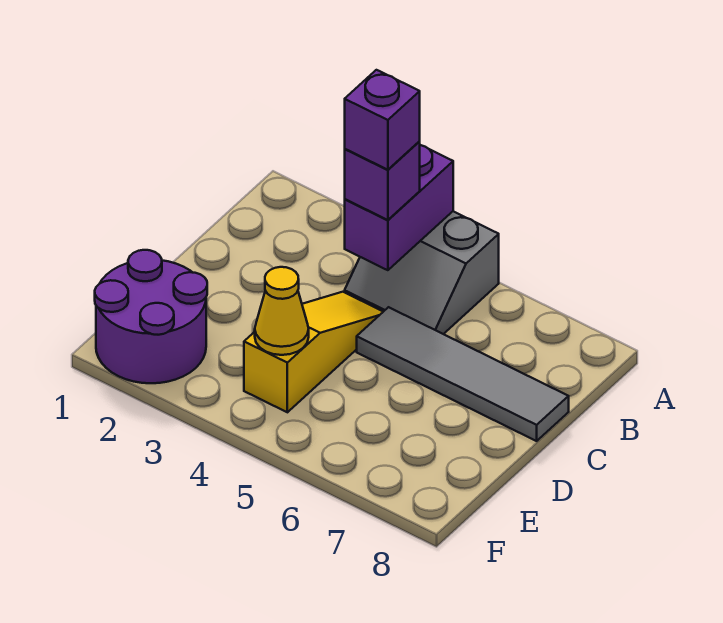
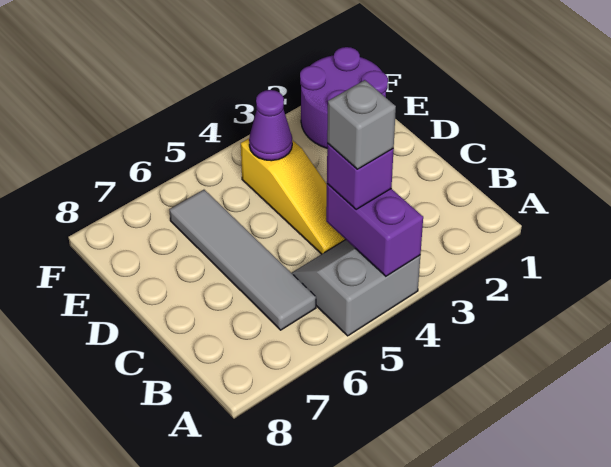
purple brick B4 level 4 -> grey brick B4 level 4
grey tile C5:C8 level 1 -> grey tile B6:E6 level 1
yellow cone E4 level 2 -> purple cone E4 level 2

